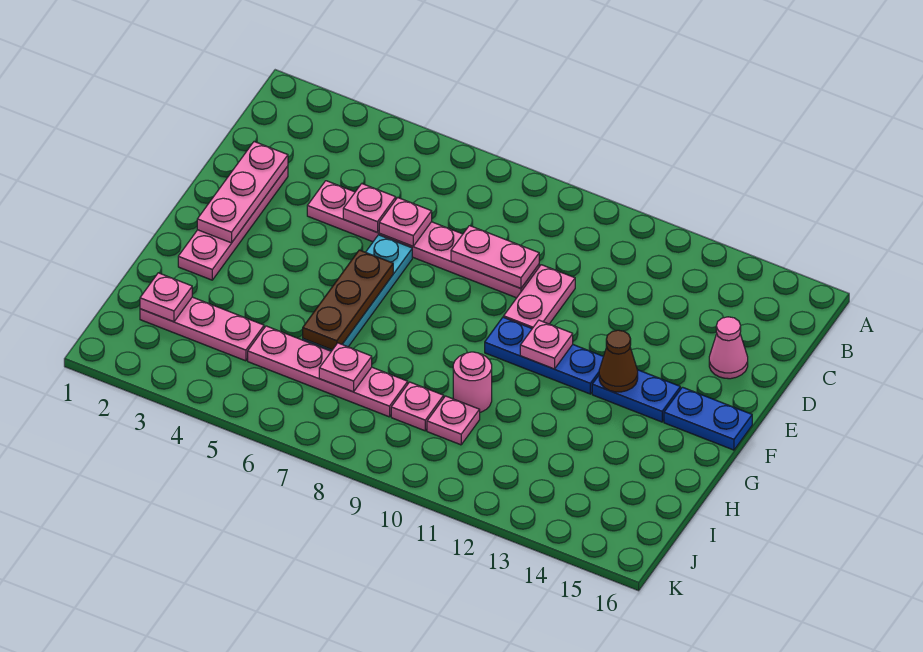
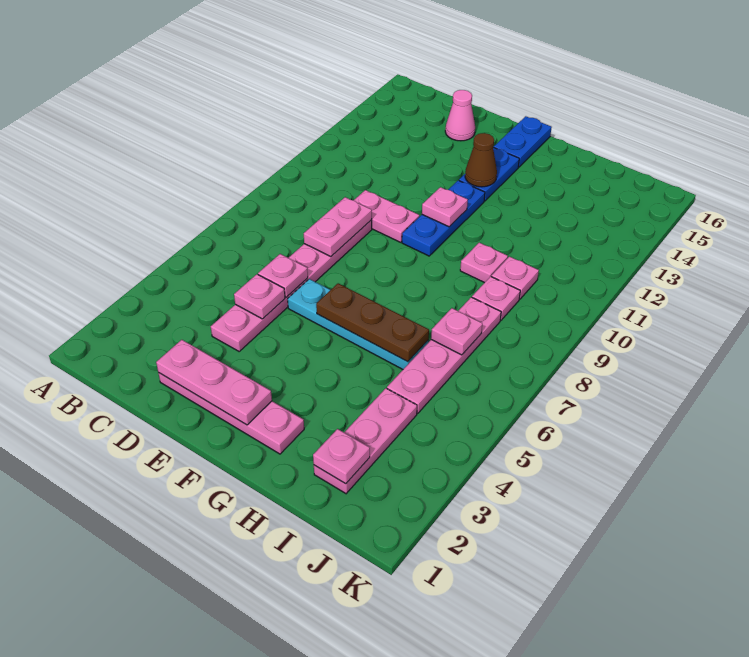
pink round brick H10 level 1 -> pink plate H10 level 1

